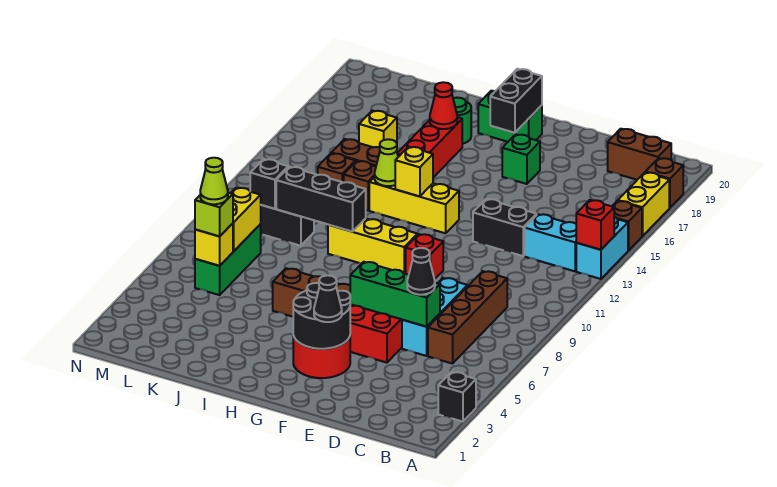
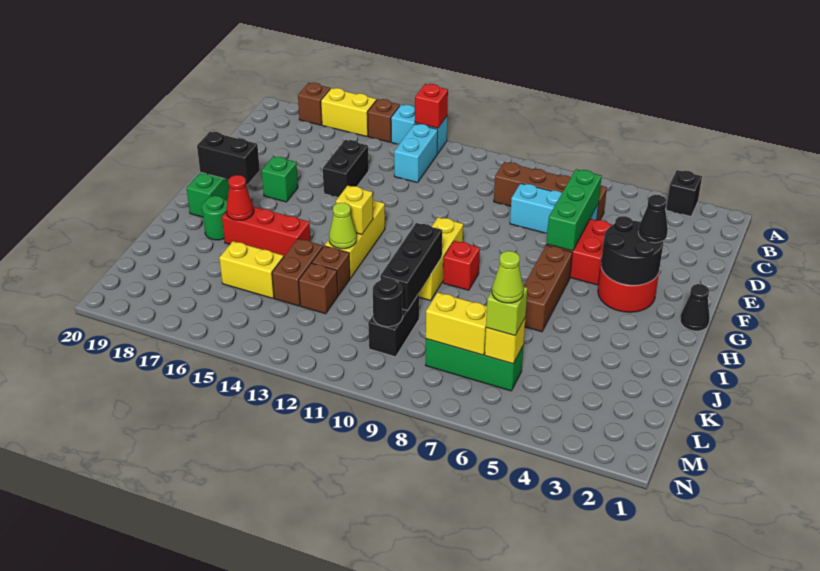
brown brick B19:C19 level 1 -> none
black cone D6 level 3 -> black cone G1 level 1
black brick D13:E13 level 1 -> black brick D15:E15 level 1
red brick F10 level 1 -> red brick H9 level 1
yellow brick K16 level 1 -> yellow brick K15:K16 level 1
black brick L10 level 2 -> black round brick L10 level 2

